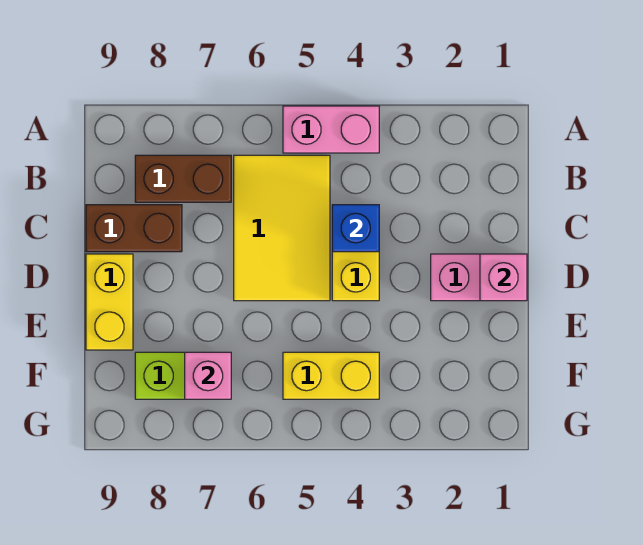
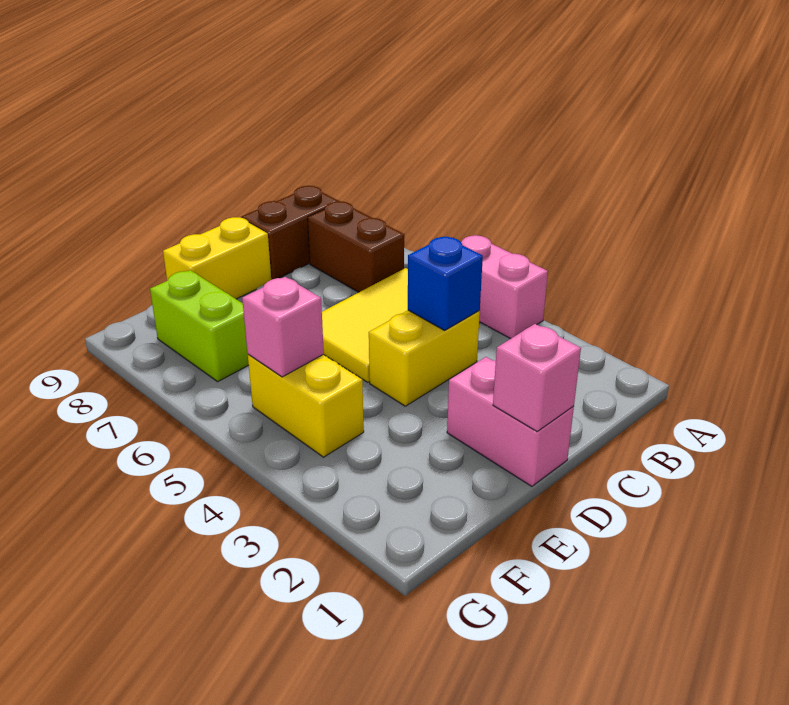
brown brick C8:C9 level 1 -> brown brick B9:C9 level 1
pink brick F7 level 2 -> pink brick F5 level 2

